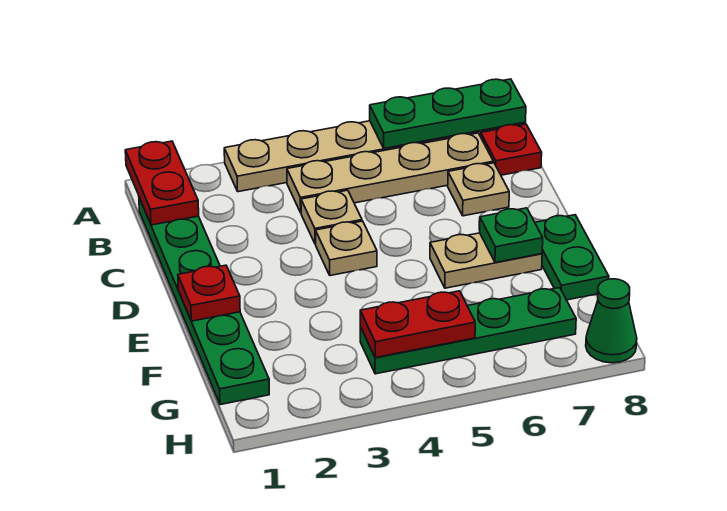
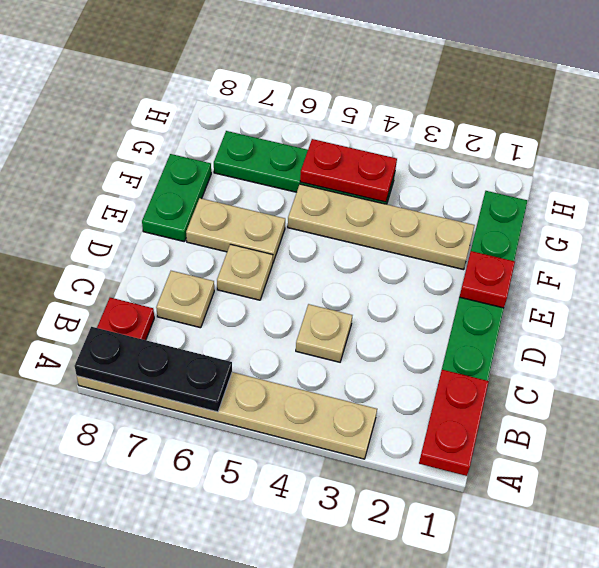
green plate A6:A8 level 2 -> black plate A6:A8 level 2
tan plate B4:B7 level 1 -> tan plate F2:F5 level 1
tan plate D4 level 1 -> tan plate D6 level 1
green plate E7 level 2 -> none
green cone H8 level 1 -> none

